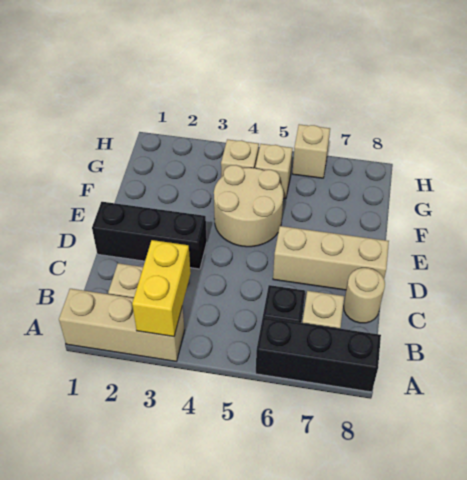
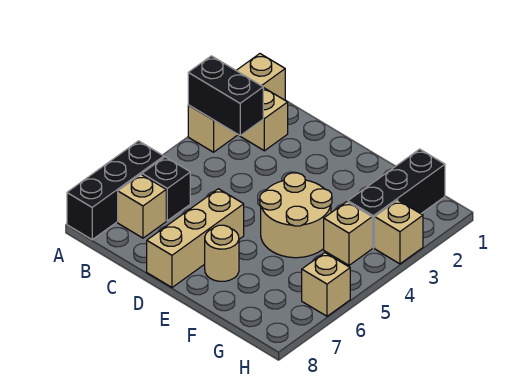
yellow brick A3:B3 level 2 -> black brick A3:B3 level 2
tan round brick C8 level 1 -> tan round brick E7 level 1
black brick D1:D3 level 1 -> black brick G1:G3 level 1
tan brick G5 level 1 -> tan brick H3 level 1

